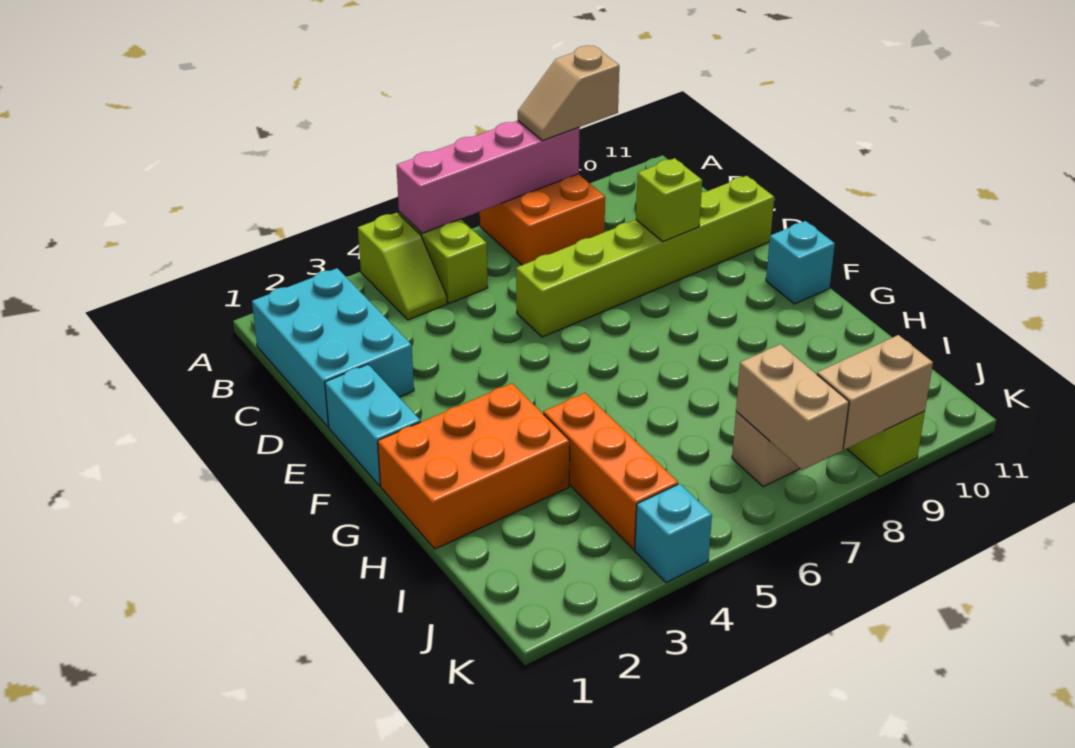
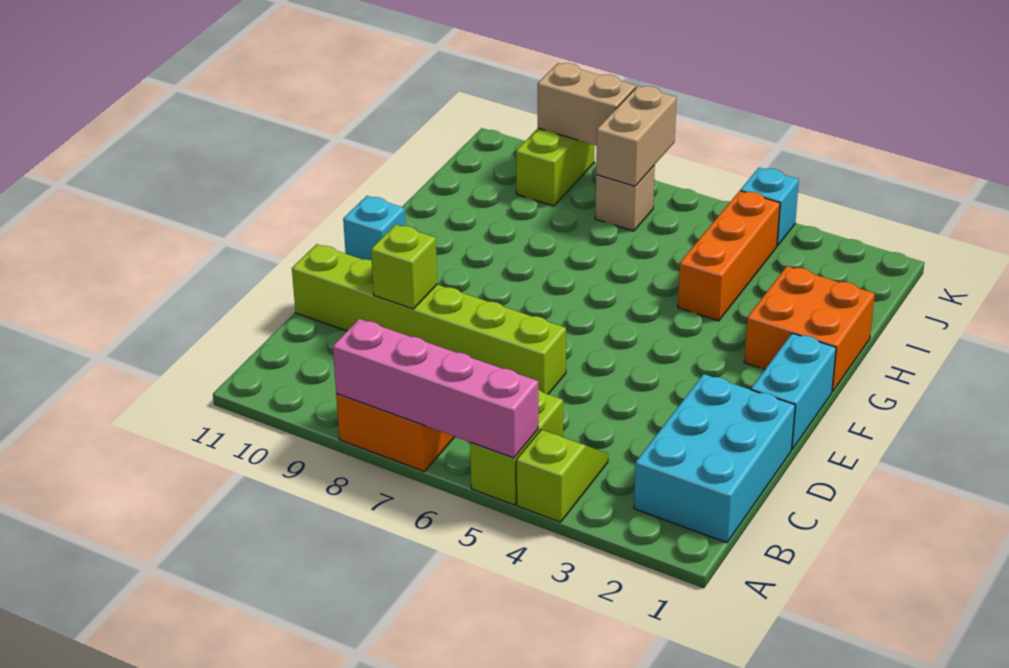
tan slope A8:A9 level 3 top 9 -> none
orange brick G1:H3 level 1 -> orange brick G1:H2 level 1

